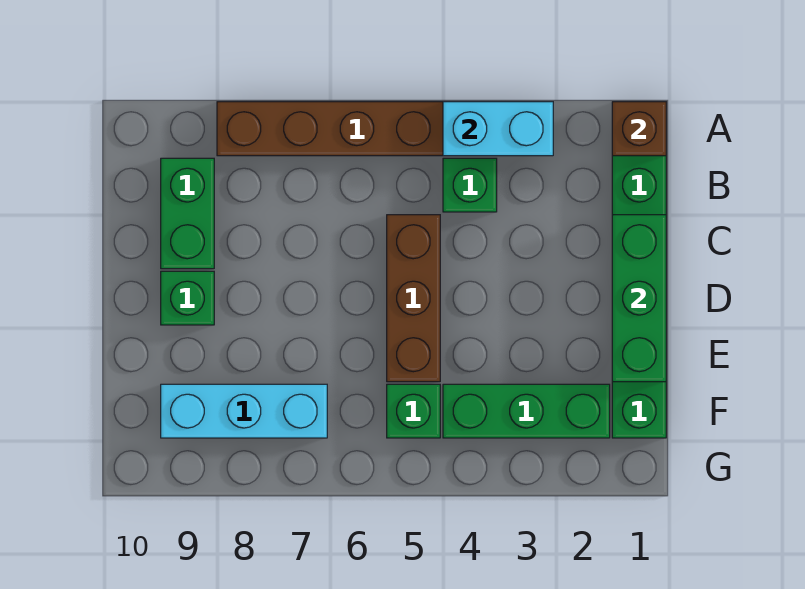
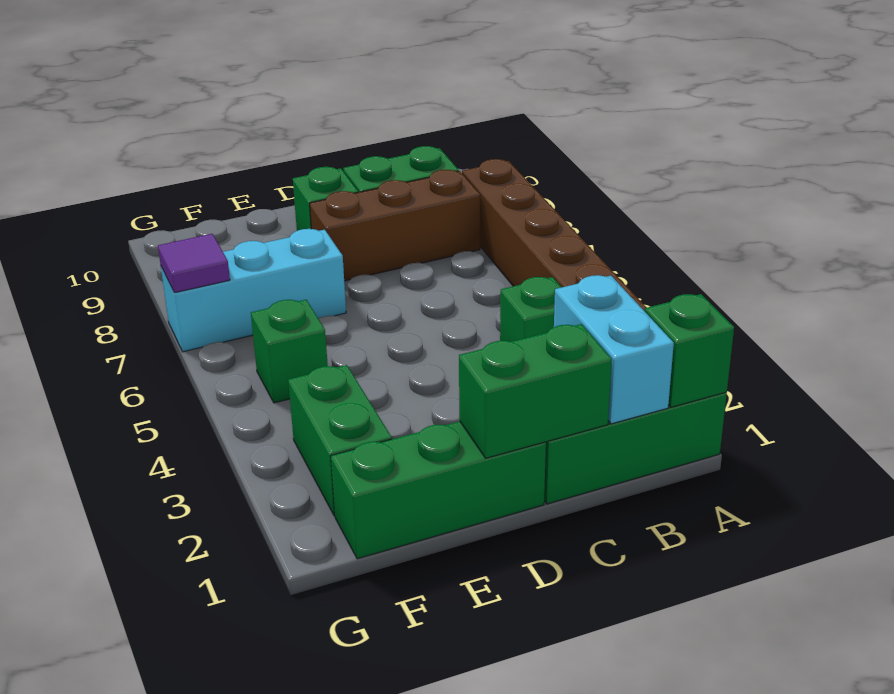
brown brick A1 level 2 -> green brick A1 level 2
cyan brick A3:A4 level 2 -> cyan brick B1:B2 level 2
green brick C1:E1 level 2 -> green brick C1:D1 level 2
brown brick C5:E5 level 1 -> brown brick B8:D8 level 1
green brick F2:F4 level 1 -> green brick F2:F3 level 1
cyan brick F7:F9 level 1 -> cyan brick E7:G7 level 1
none -> purple tile G7 level 2

